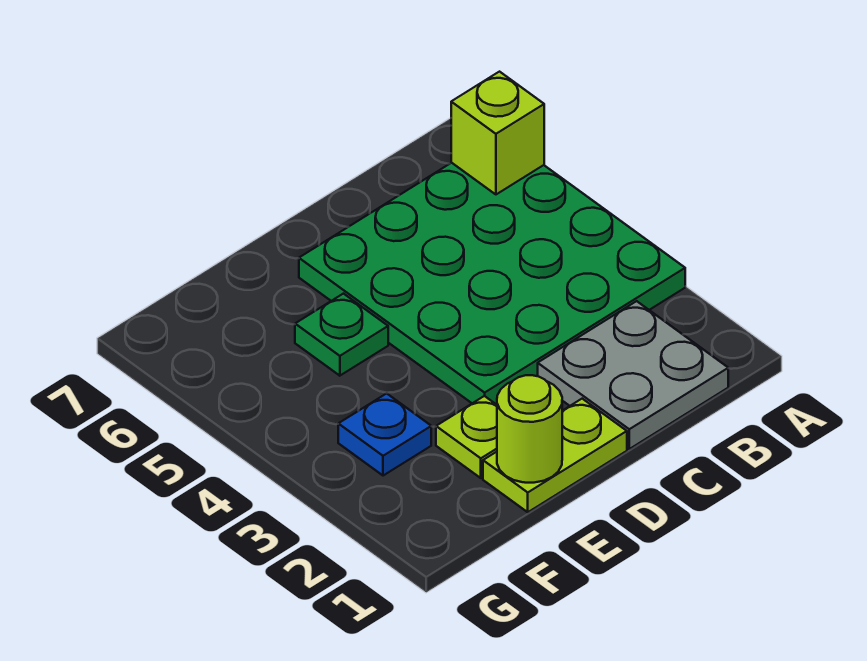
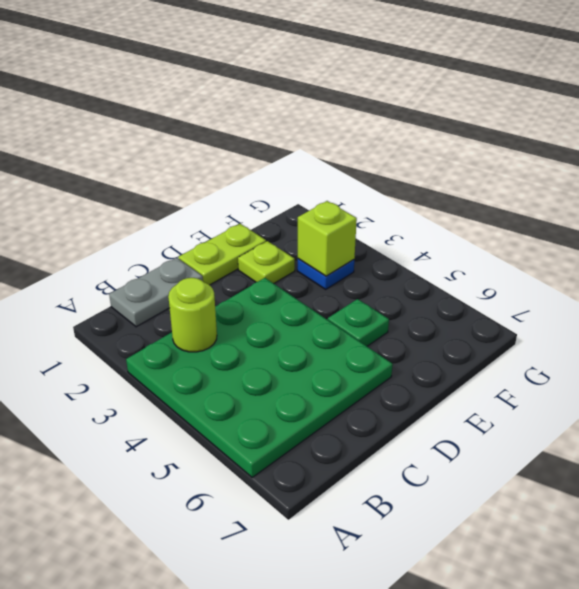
lime brick A6 level 2 -> lime brick F3 level 2
grey plate B1:C2 level 1 -> grey plate B1:C1 level 1
lime round brick E1 level 2 -> lime round brick B3 level 2

